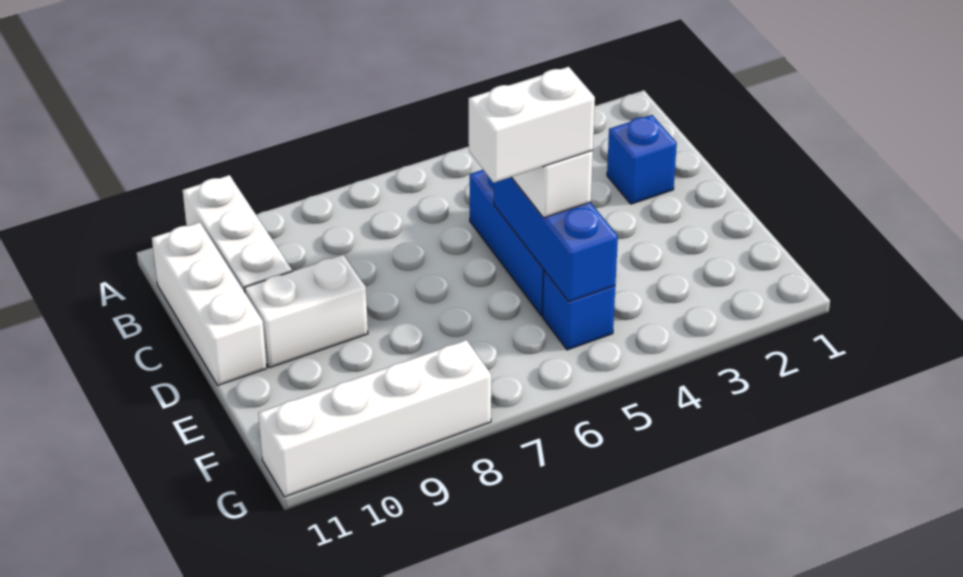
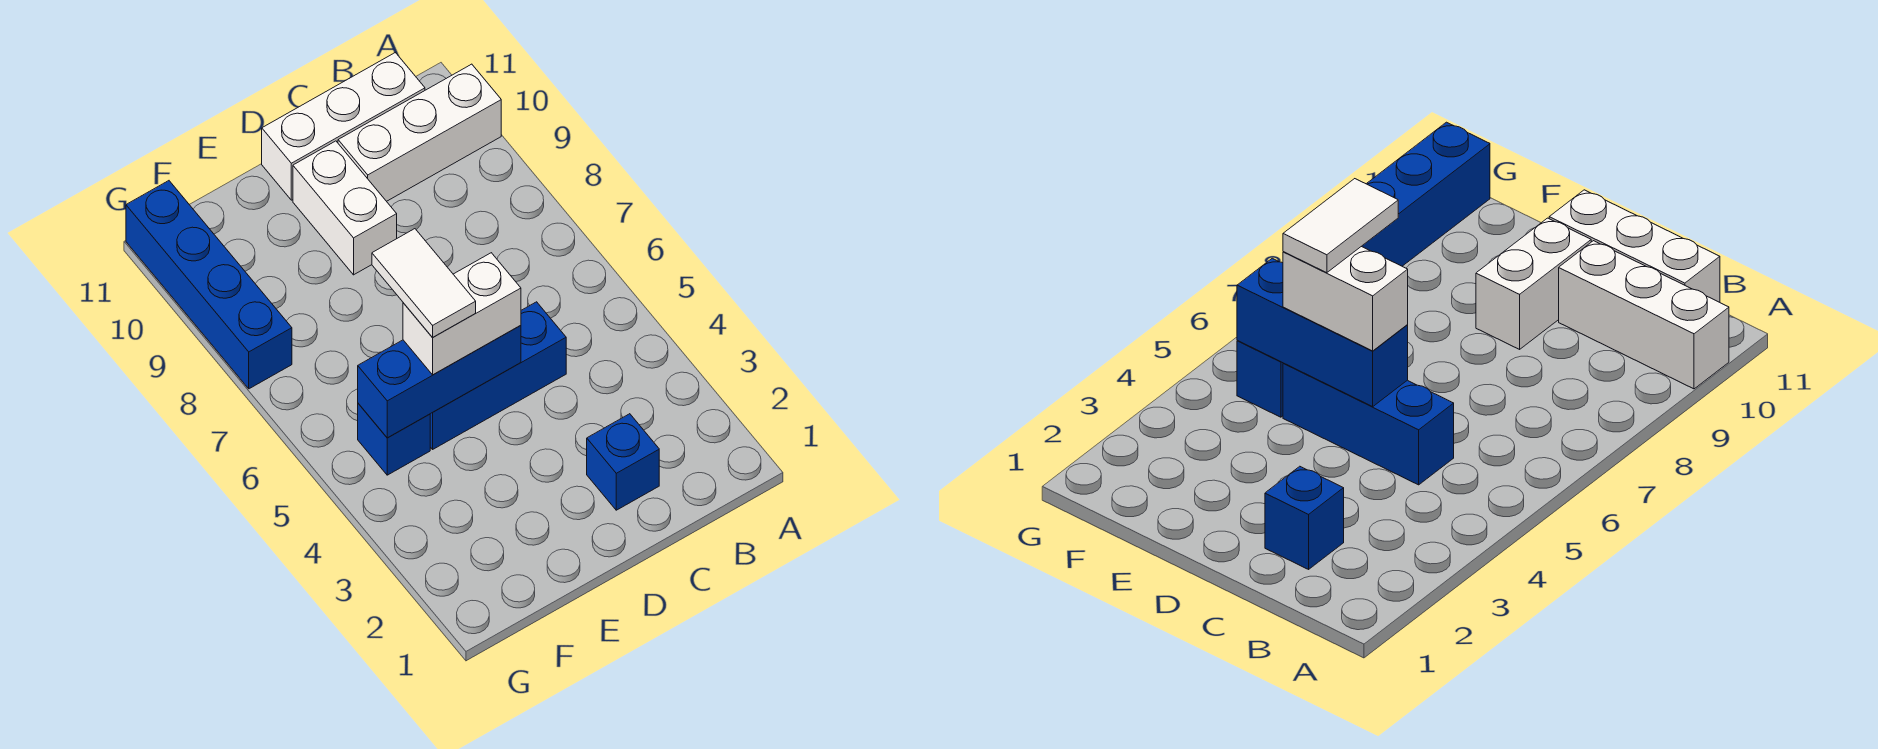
white brick E5:E6 level 4 -> white tile E5:E6 level 4
white brick G8:G11 level 1 -> blue brick G8:G11 level 1

